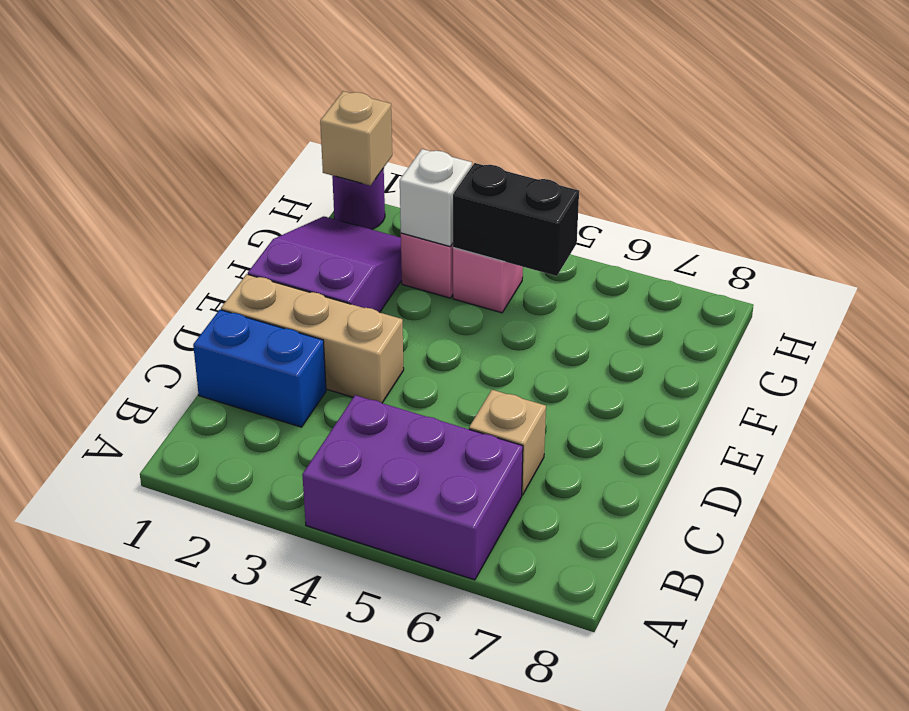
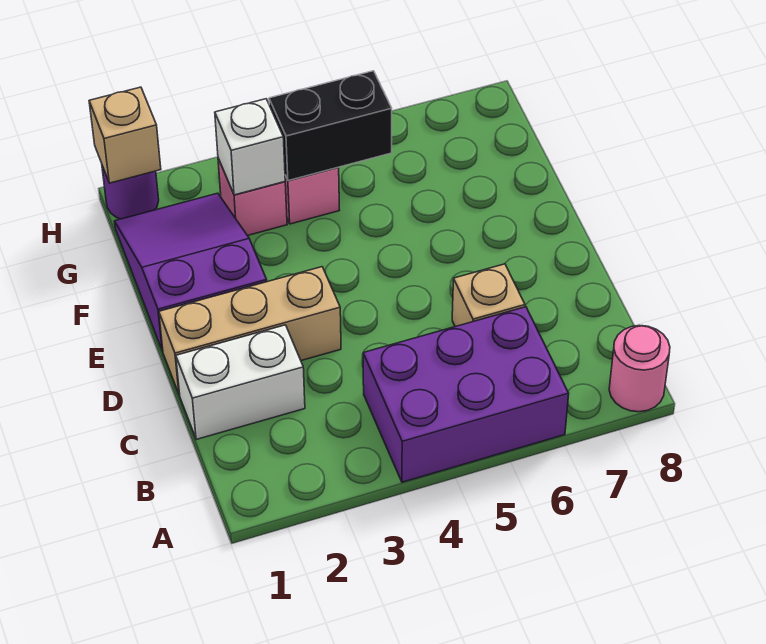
none -> pink round brick A8 level 1
blue brick C1:C2 level 1 -> white brick C1:C2 level 1

